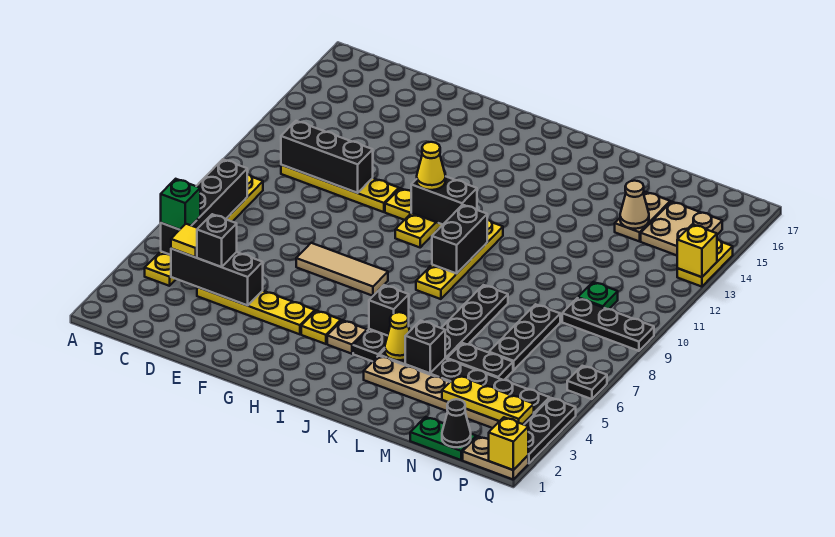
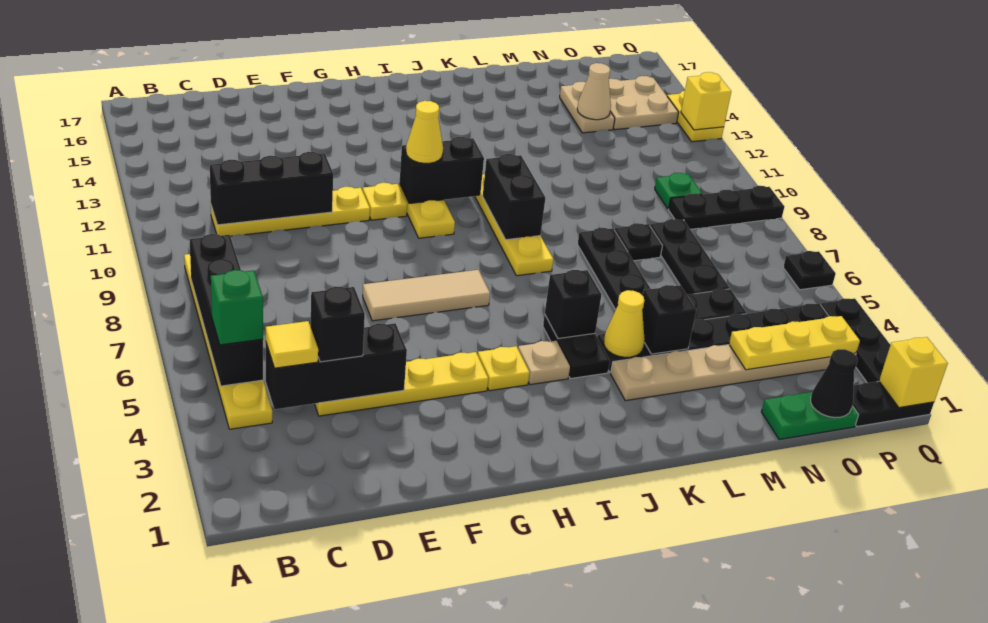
none -> black plate M8 level 1
tan plate P1:Q1 level 1 -> black plate P1:Q1 level 1

